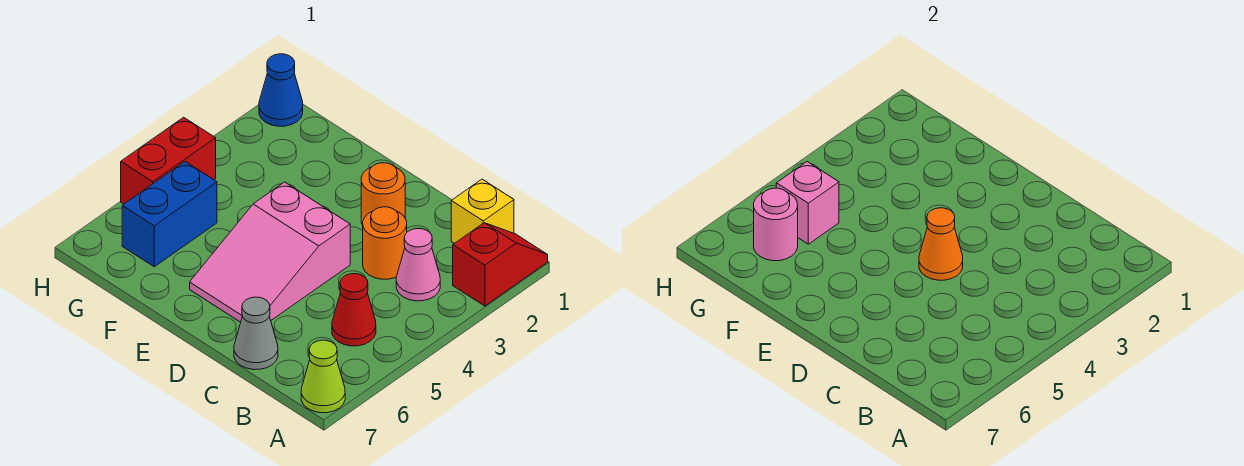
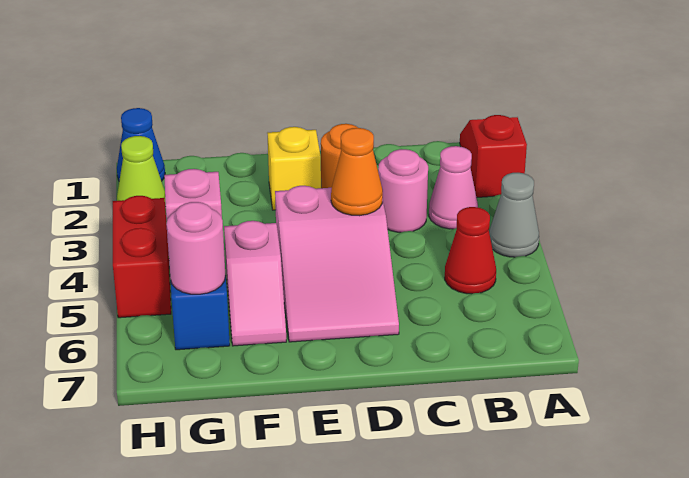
lime cone A7 level 1 -> lime cone H2 level 1
yellow brick B1 level 1 -> yellow brick E2 level 1
orange round brick C3 level 1 -> pink round brick C3 level 1
grey cone C7 level 1 -> grey cone A4 level 1
none -> pink slope F5:F6 level 1 top 5

